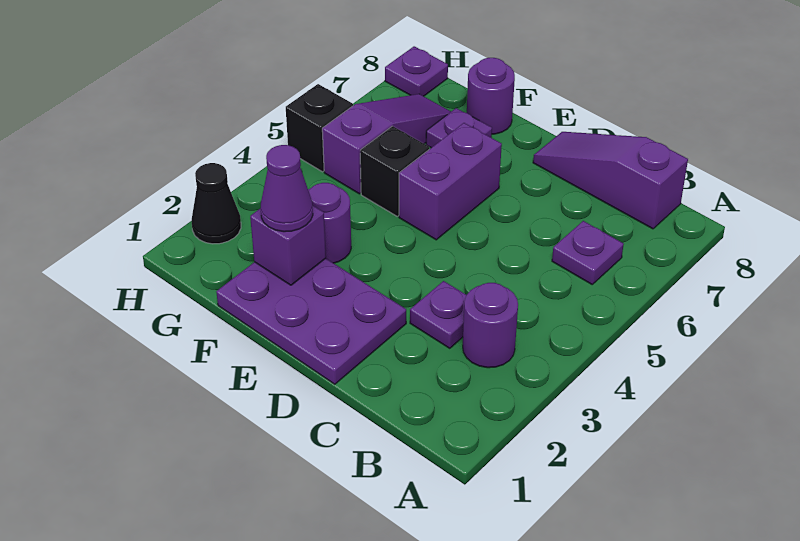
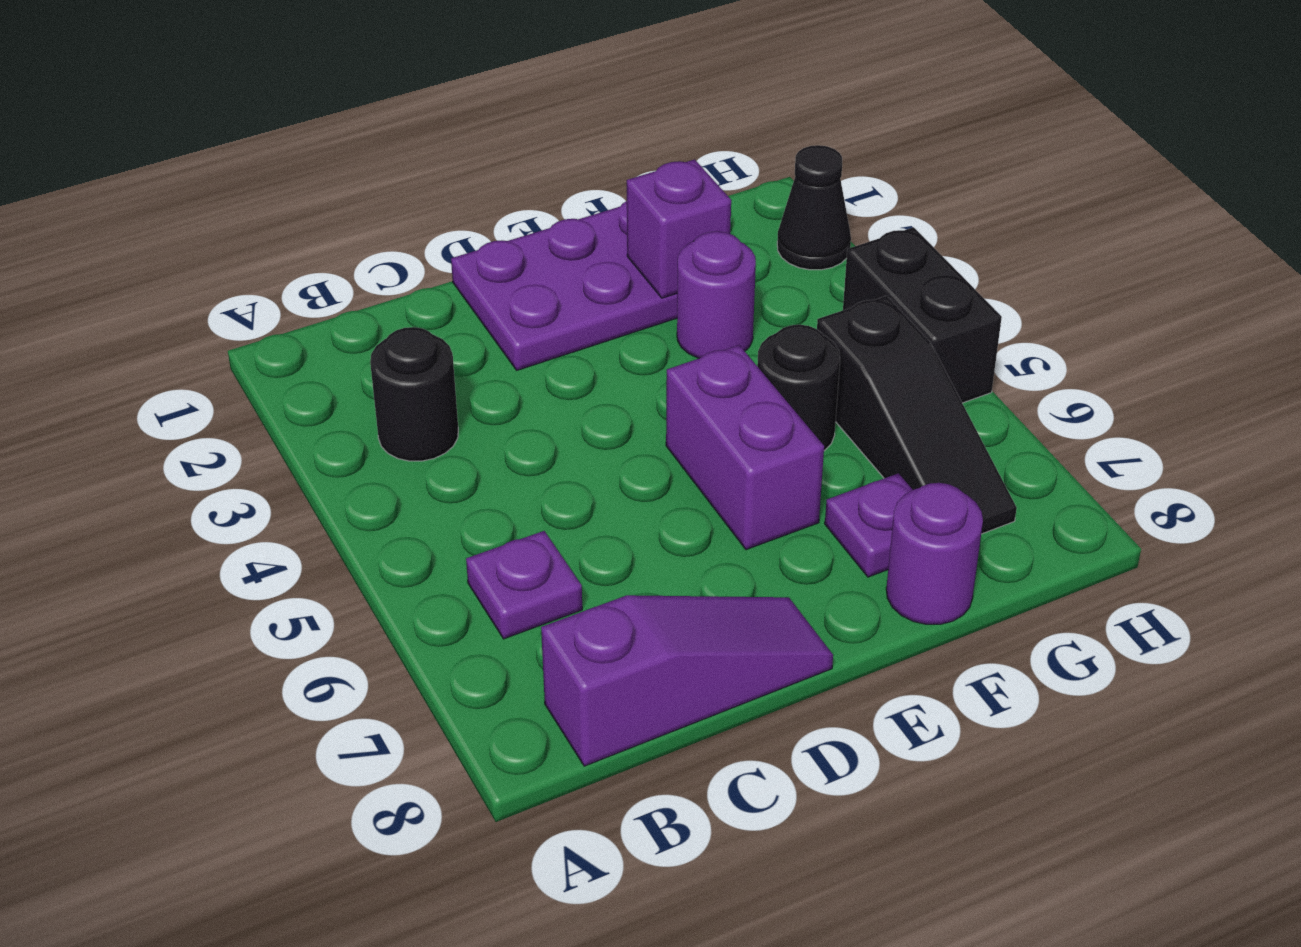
purple round brick B3 level 1 -> black round brick B3 level 1
purple plate C3 level 1 -> none
purple cone F2 level 3 -> none
black brick F5 level 1 -> black round brick F5 level 1
purple slope G5:G7 level 1 top 5 -> black slope G5:G7 level 1 top 5
black brick H5 level 1 -> black brick H4:H5 level 1
purple plate H8 level 1 -> none

